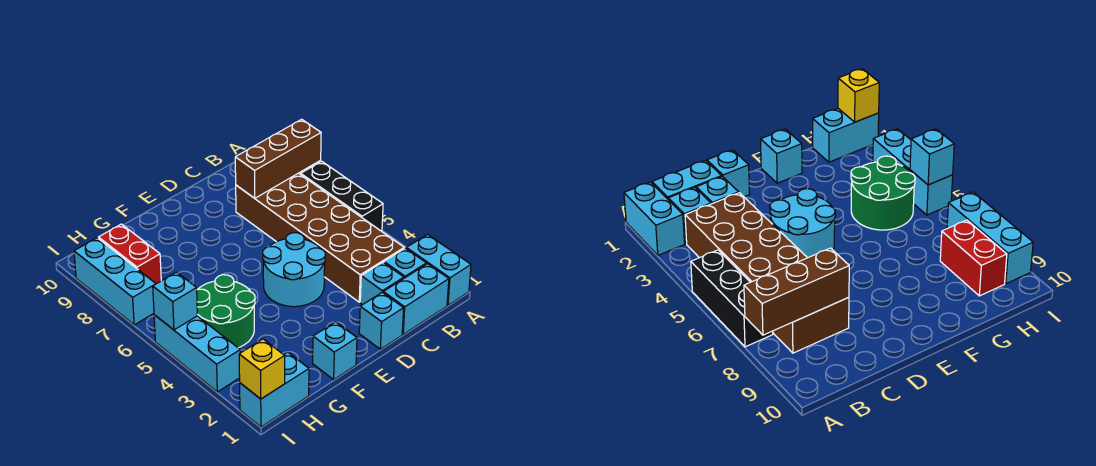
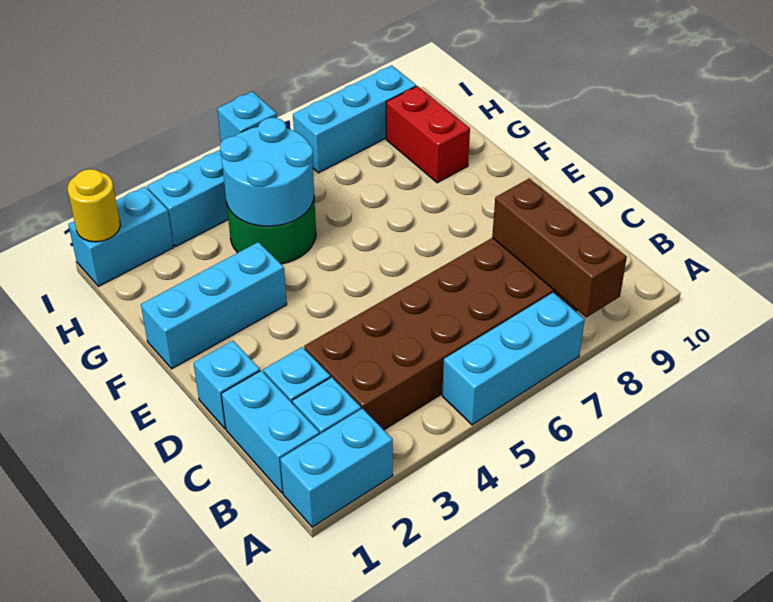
black brick A5:A7 level 1 -> cyan brick A5:A7 level 1
cyan round brick D4:E5 level 1 -> cyan round brick G4:H5 level 2
cyan brick F1 level 1 -> cyan brick F1:F3 level 1
cyan brick H1:I1 level 1 -> cyan brick I1:I2 level 1
red brick H8:H9 level 1 -> red brick G9:H9 level 1
yellow brick I1 level 2 -> yellow round brick I1 level 2

